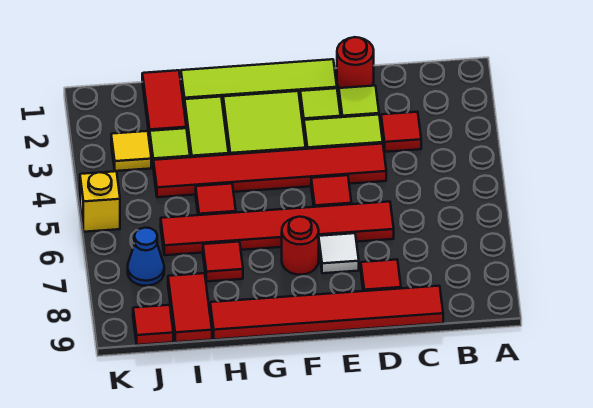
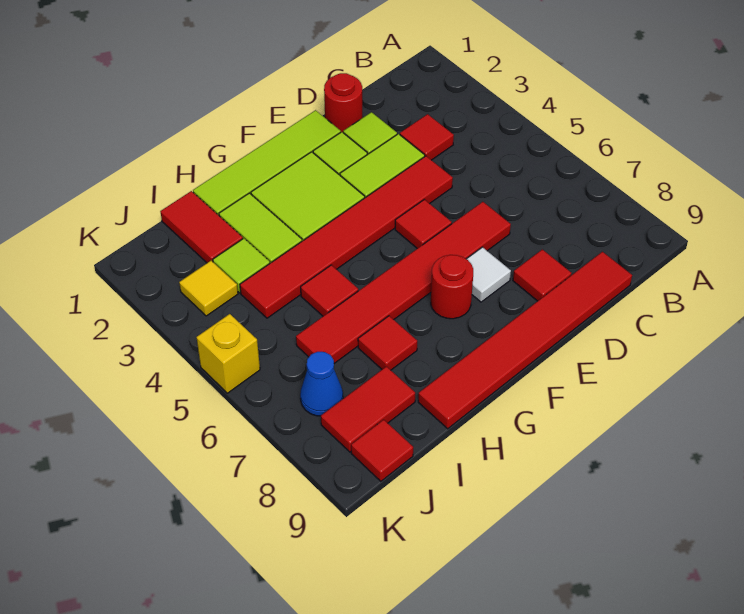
red tile I8:I9 level 1 -> red tile I8:J8 level 1

